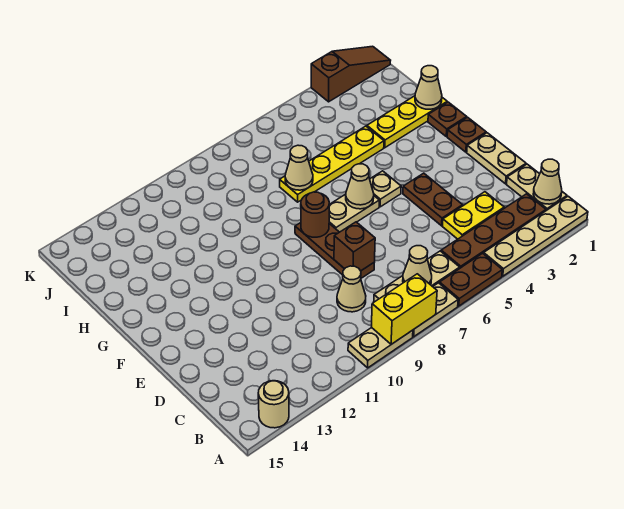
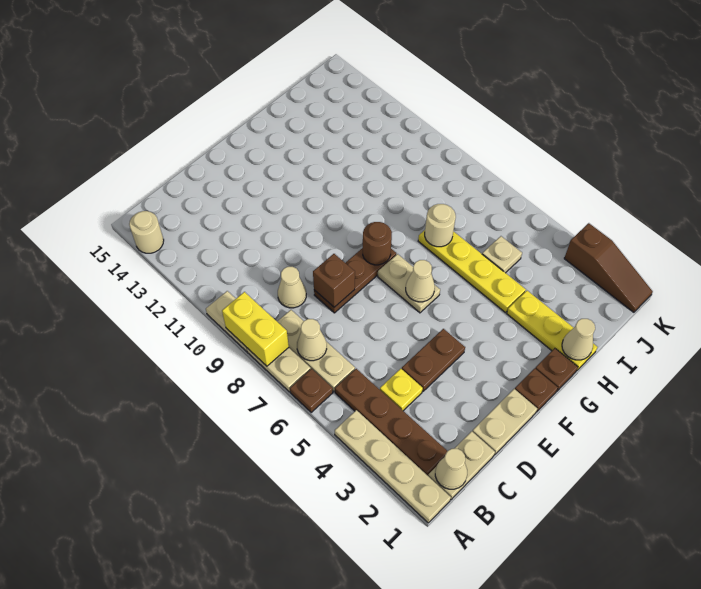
brown plate A5:A6 level 1 -> brown plate A6 level 1
yellow plate C3:C4 level 1 -> yellow plate C4 level 1
tan plate F5 level 1 -> tan plate I5 level 1
tan cone H7 level 2 -> tan round brick H7 level 2

